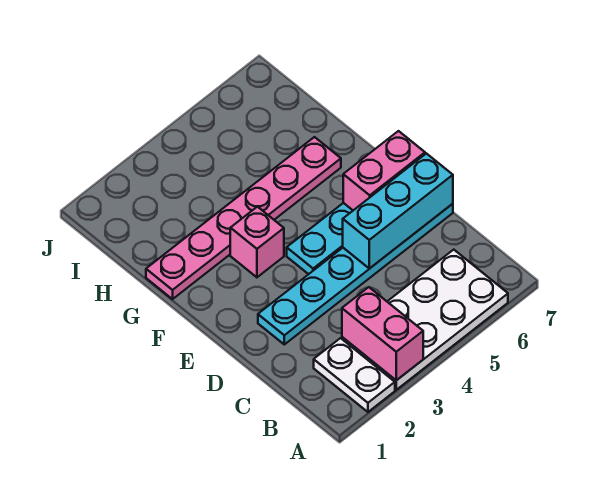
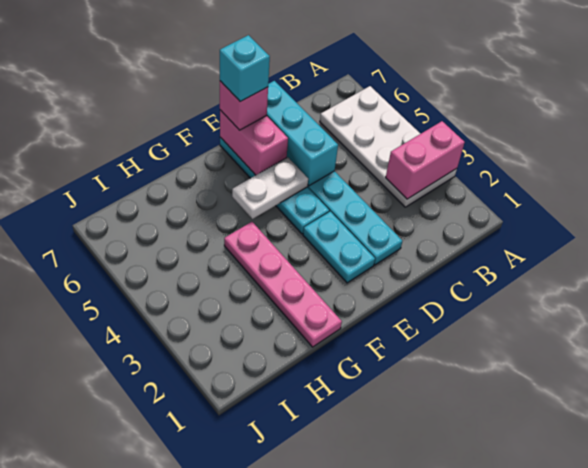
white plate A2:B2 level 1 -> white plate E5:F5 level 2
none -> cyan plate E2:E3 level 1
none -> cyan brick E7 level 4
pink brick F3 level 1 -> pink brick E7 level 3
pink plate G1:G6 level 1 -> pink plate G1:G4 level 1

